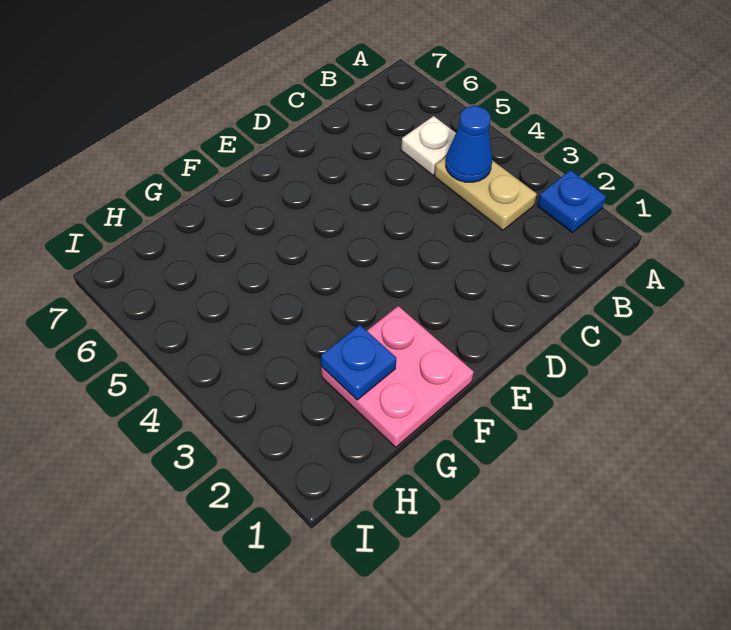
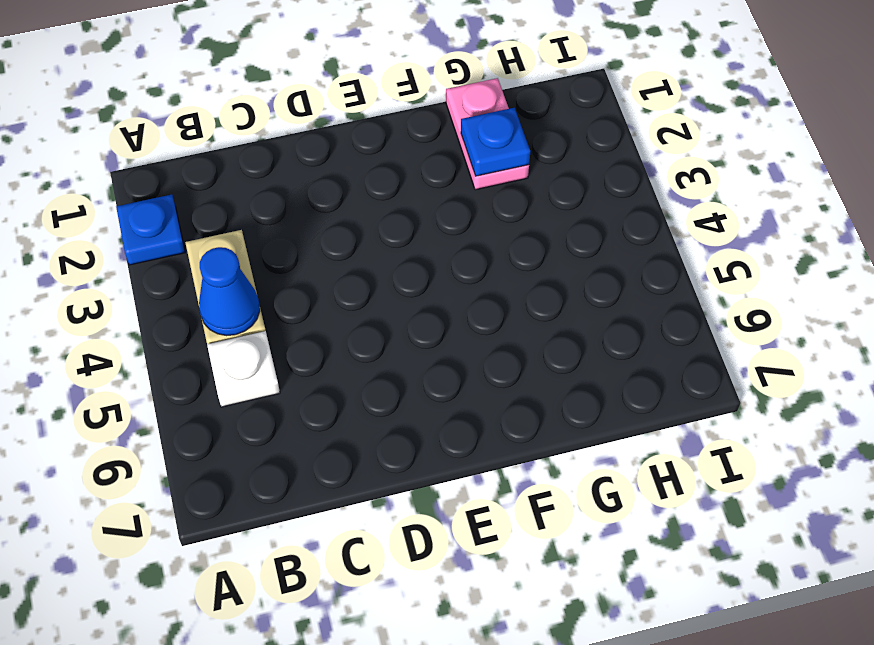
pink plate F1:G2 level 1 -> pink plate G1:G2 level 1

